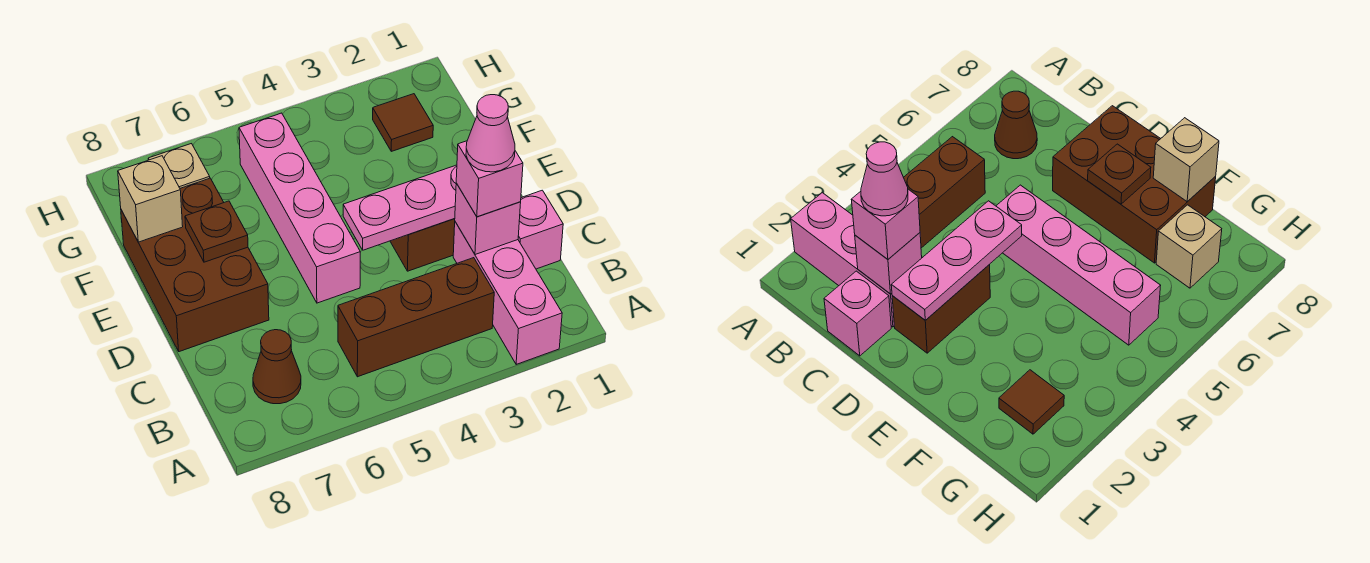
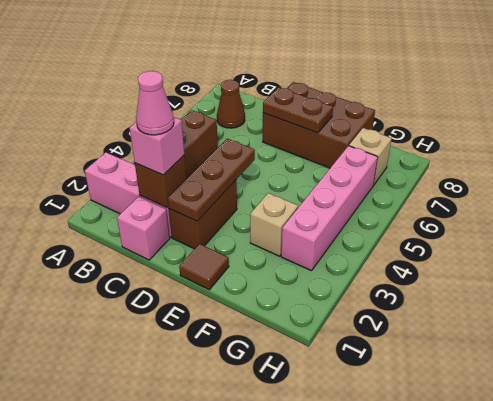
pink brick C2 level 2 -> brown brick C2 level 2
pink plate D2:D4 level 2 -> brown plate D2:D4 level 2
pink brick D5:G5 level 1 -> pink brick G3:G6 level 1
brown plate E7 level 2 -> brown plate D7:E7 level 2
tan brick F8 level 2 -> tan brick F3 level 1
brown tile G2 level 1 -> brown tile E1 level 1

